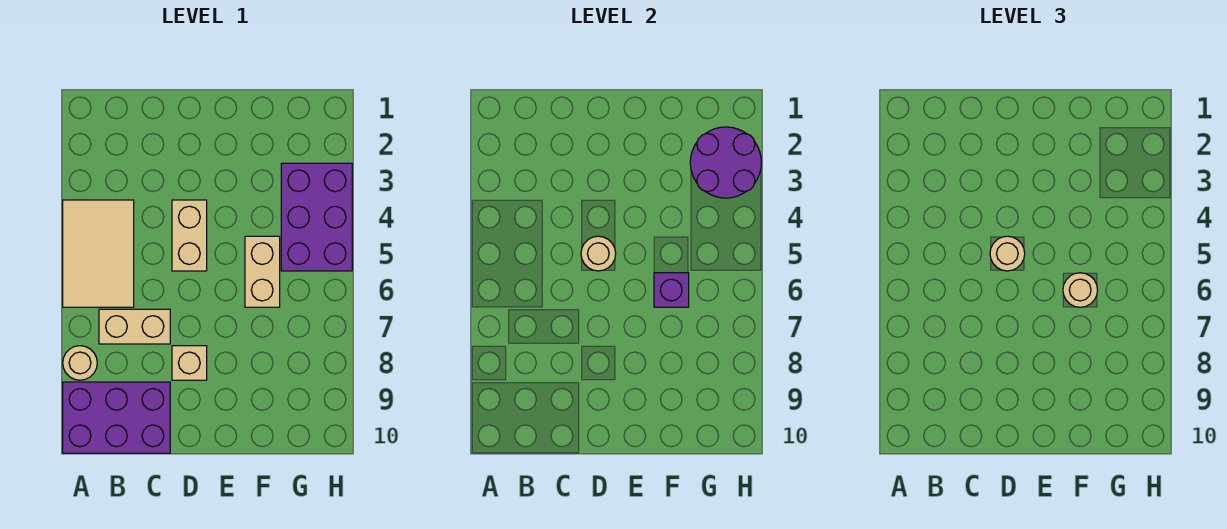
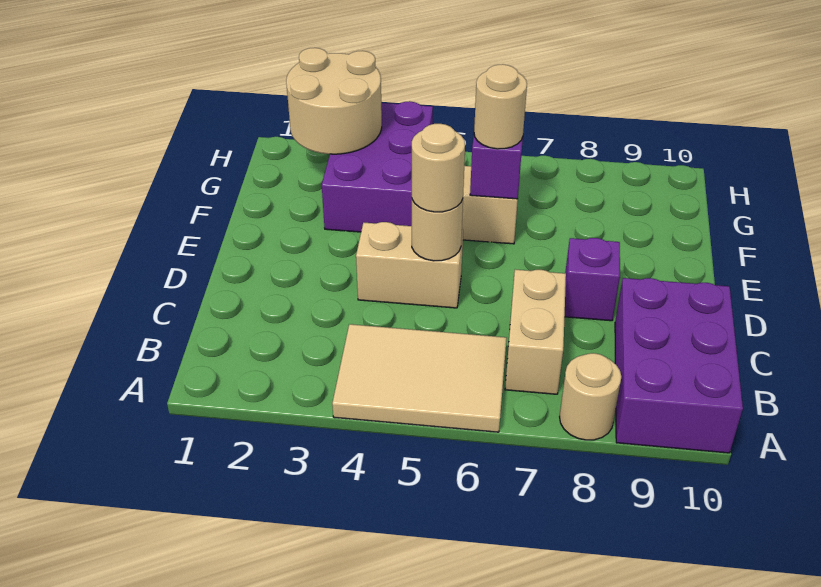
tan brick D8 level 1 -> purple brick D8 level 1
purple round brick G2:H3 level 2 -> tan round brick G2:H3 level 2
purple brick G3:H5 level 1 -> purple brick F3:H4 level 1

